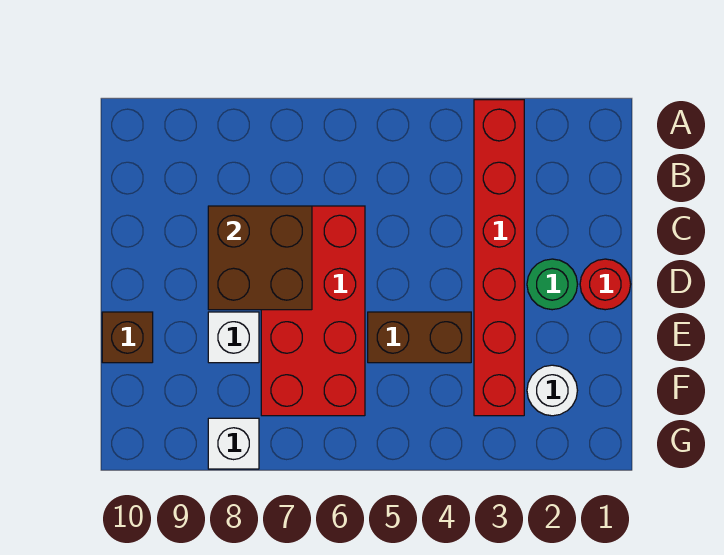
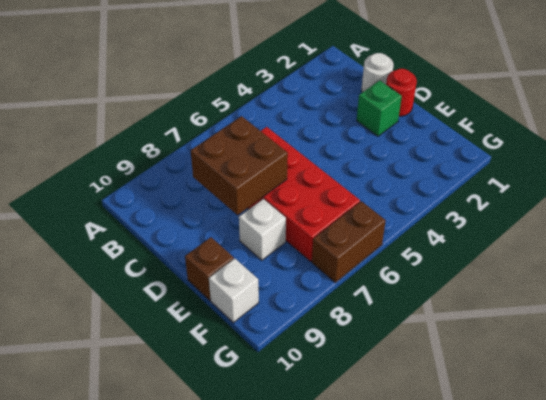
red brick A3:F3 level 1 -> none
green round brick D2 level 1 -> green brick D2 level 1
brown brick E4:E5 level 1 -> brown brick G6:G7 level 1
white round brick F2 level 1 -> white round brick C1 level 1
white brick G8 level 1 -> white brick F10 level 1

